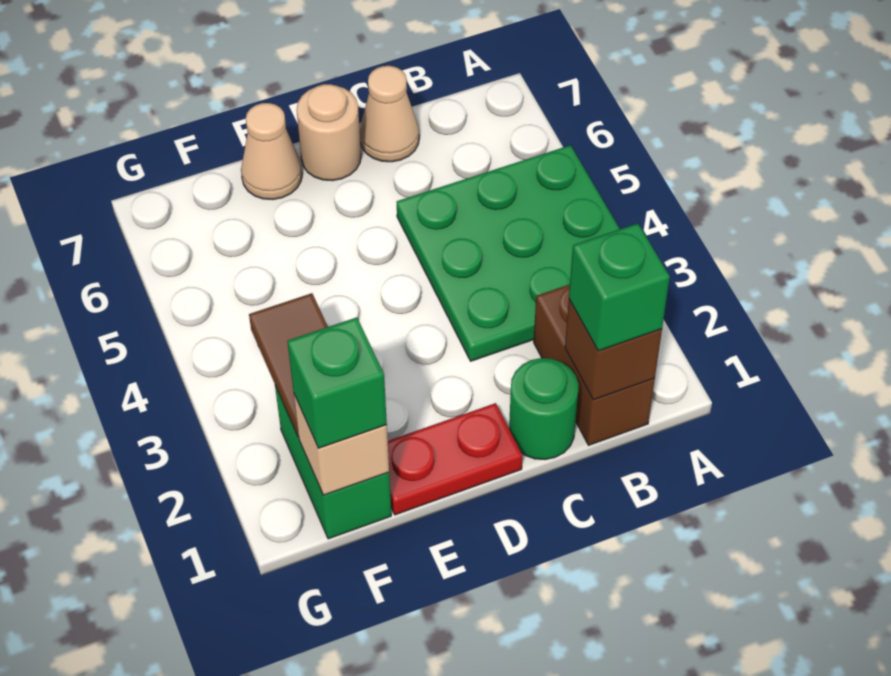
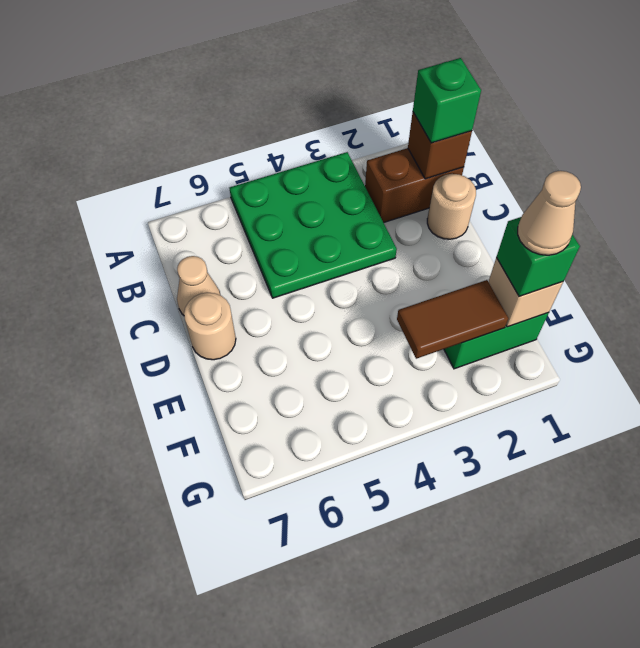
green round brick C1 level 1 -> tan round brick C1 level 1
red plate D1:E1 level 1 -> none
tan cone E7 level 1 -> tan cone F1 level 4

